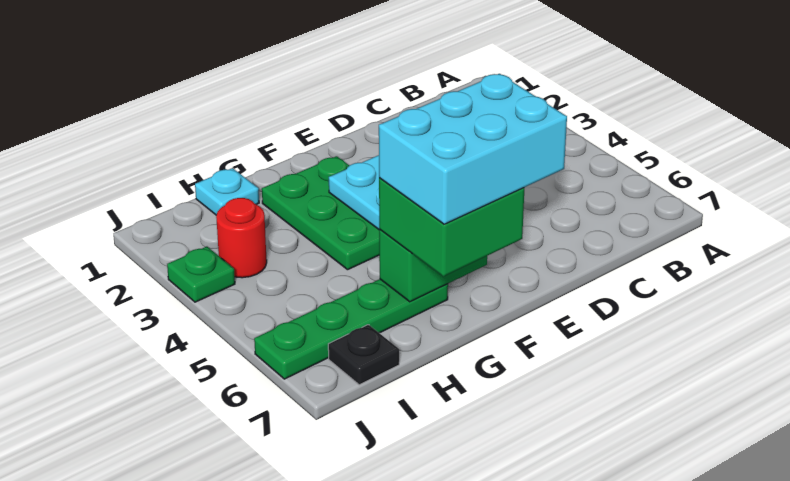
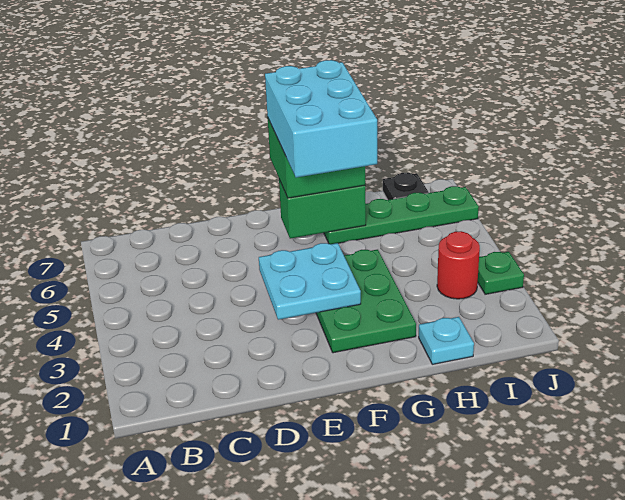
cyan brick E6:G7 level 4 -> cyan brick F5:G7 level 4

